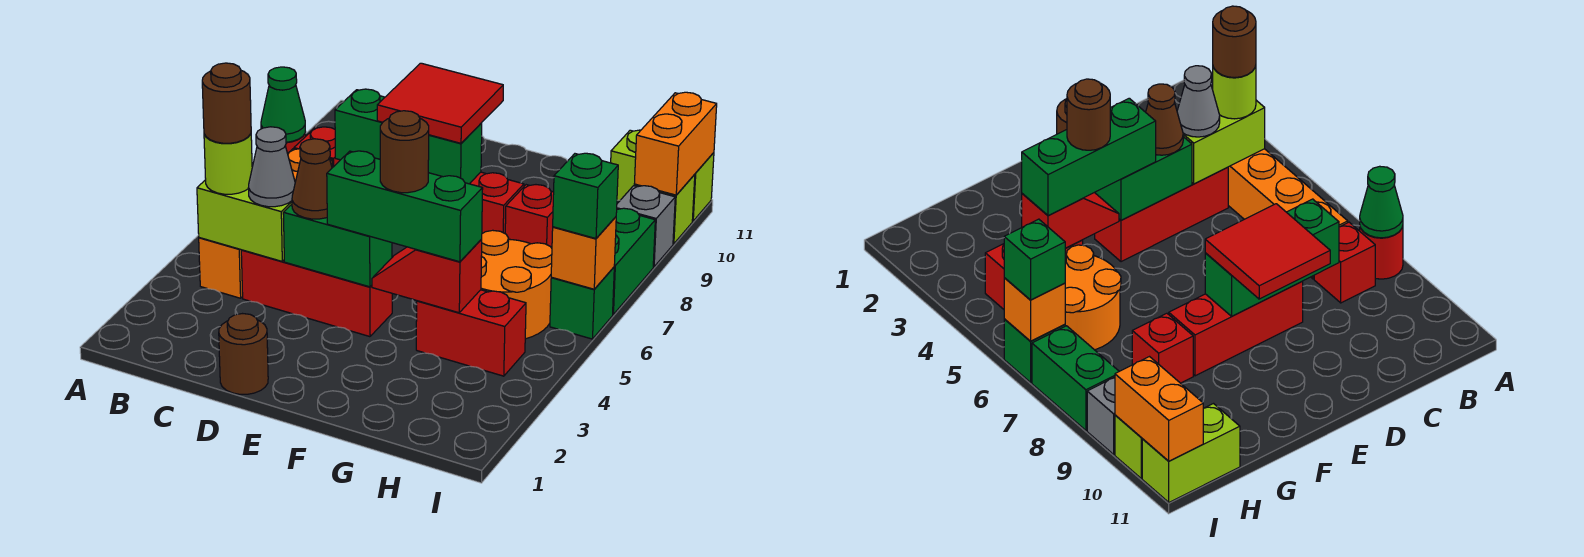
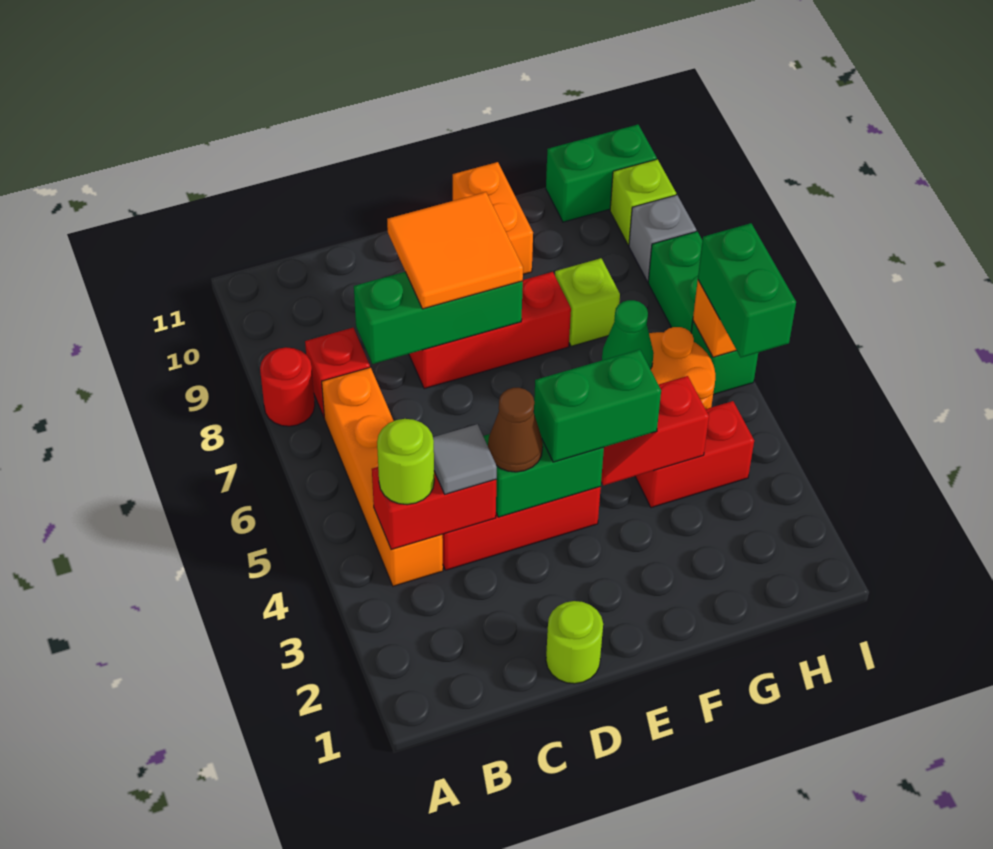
green cone A8 level 2 -> green cone G6 level 2
lime brick B4:C4 level 2 -> red brick B4:C4 level 2
brown round brick B4 level 4 -> none
grey cone C4 level 3 -> grey tile C4 level 3
brown round brick D1 level 1 -> lime round brick D1 level 1
red tile D8:E9 level 3 -> orange tile D8:E9 level 3
green brick E4:G4 level 3 -> green brick E4:F4 level 3
brown round brick F4 level 4 -> none
red brick G8 level 1 -> lime brick G8 level 1
lime brick H11:I11 level 1 -> green brick H11:I11 level 1
green brick I6 level 3 -> green brick I5:I6 level 3
orange brick I10:I11 level 2 -> orange brick F10:F11 level 1

